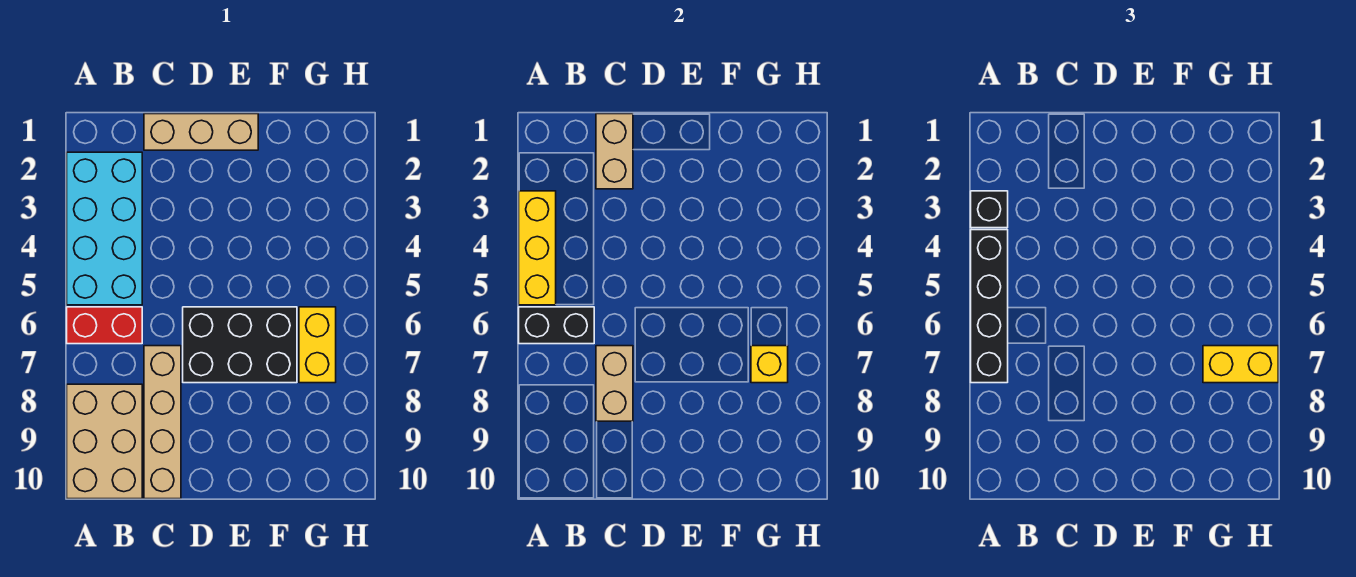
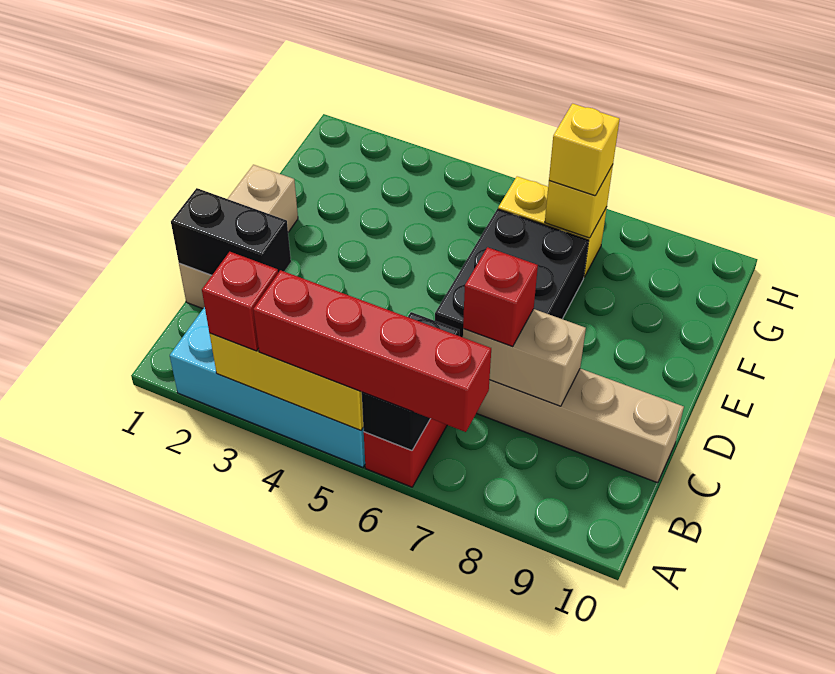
black brick A3 level 3 -> red brick A3 level 3
black brick A4:A7 level 3 -> red brick A4:A7 level 3
tan brick A8:B10 level 1 -> none
tan brick C1:C2 level 2 -> black brick C1:C2 level 2
none -> red brick C7 level 3
yellow brick G7:H7 level 3 -> yellow brick G7 level 3

